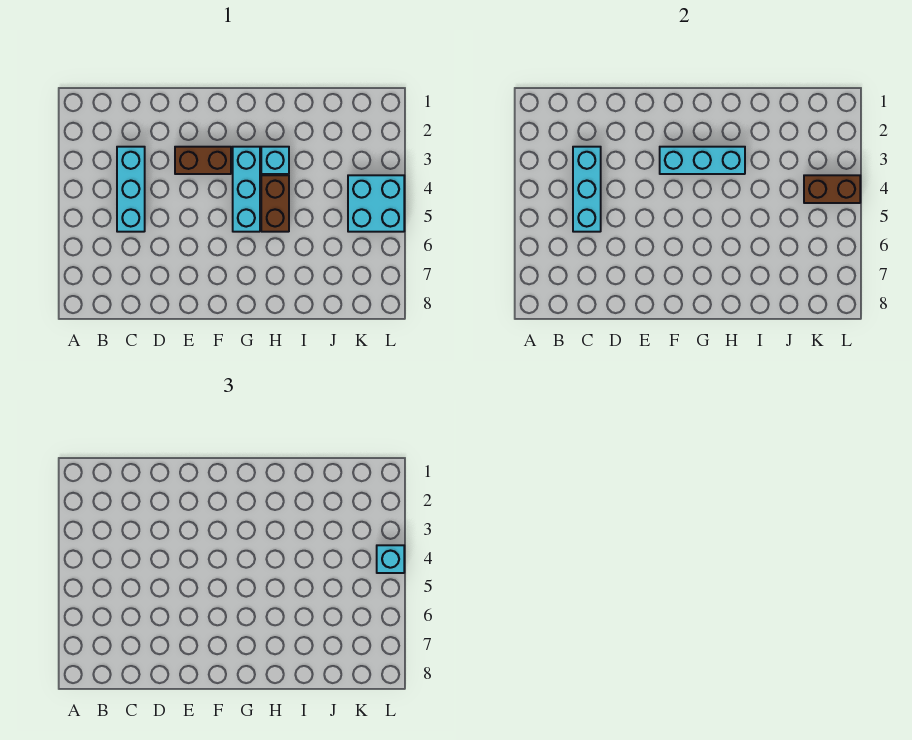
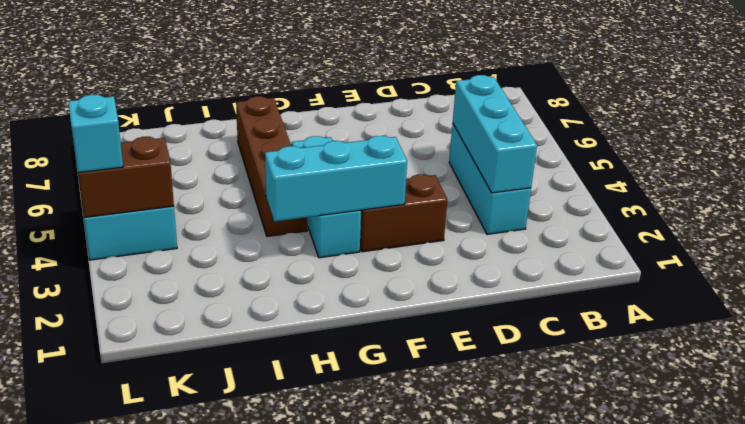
cyan brick H3 level 1 -> none
brown brick H4:H5 level 1 -> brown brick H4:H7 level 1

